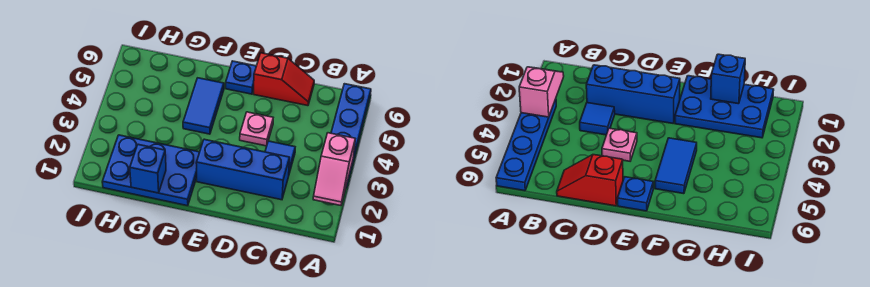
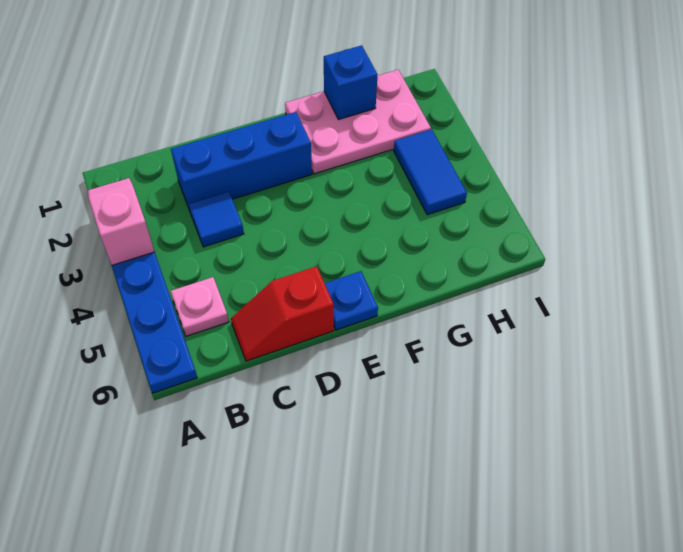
pink plate D4 level 1 -> pink plate B5 level 1
blue plate F1:H2 level 1 -> pink plate F1:H2 level 1
blue tile F4:F5 level 1 -> blue tile H3:H4 level 1

